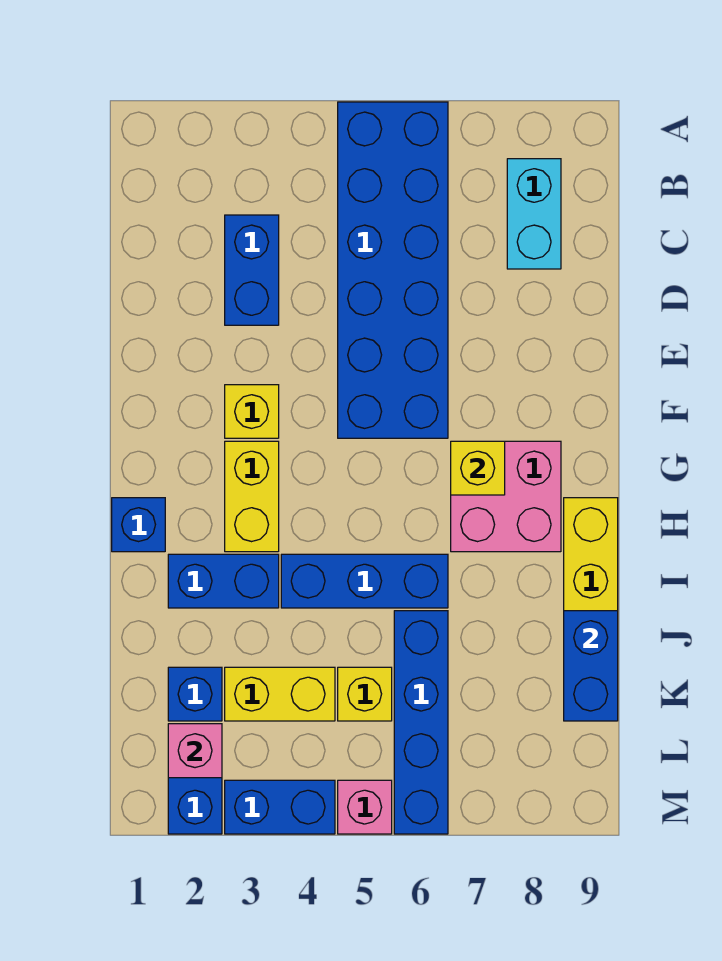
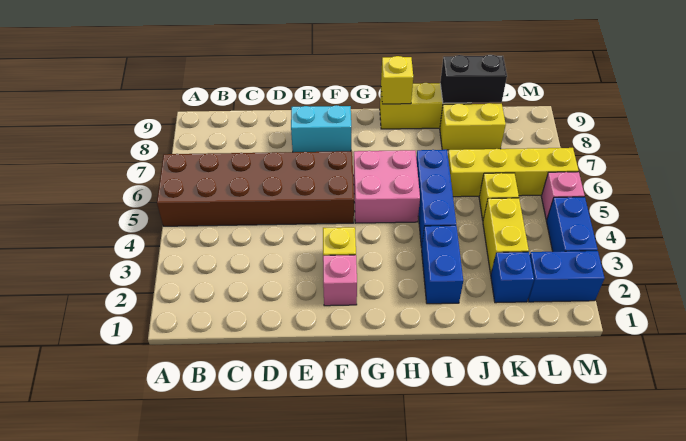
blue brick A5:F6 level 1 -> brown brick A5:F6 level 1
cyan brick B8:C8 level 1 -> cyan brick E8:F8 level 1
blue brick C3:D3 level 1 -> none
yellow brick G3:H3 level 1 -> yellow brick J8:K8 level 1
pink brick G7:H8 level 1 -> pink brick G5:H6 level 1
yellow brick G7 level 2 -> yellow brick H9 level 2
blue brick H1 level 1 -> none
blue brick J6:M6 level 1 -> yellow brick J6:M6 level 1
blue brick J9:K9 level 2 -> black brick J9:K9 level 2
pink brick L2 level 2 -> pink brick F2 level 1

